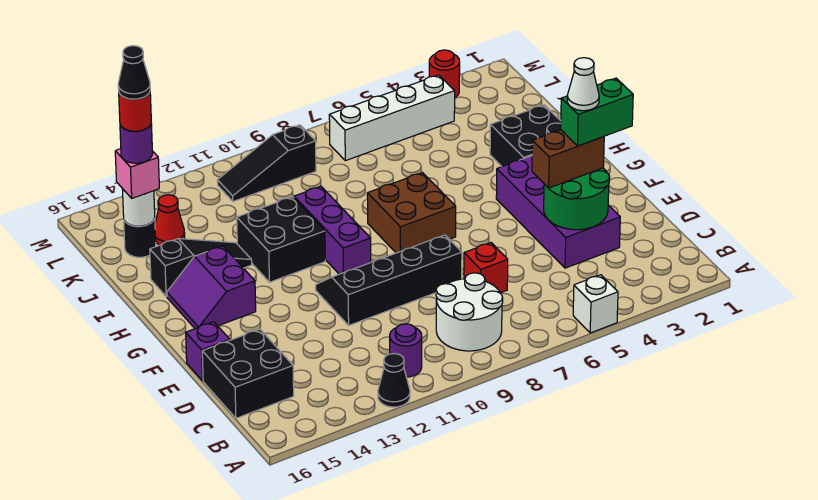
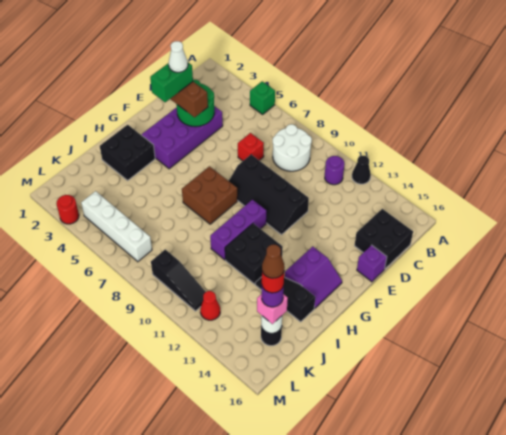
white brick A5 level 1 -> green brick A5 level 1
green brick E2:E3 level 4 -> green brick E3:F3 level 4
red cone K14 level 1 -> red cone L12 level 1
black cone K15 level 6 -> brown cone K15 level 6

